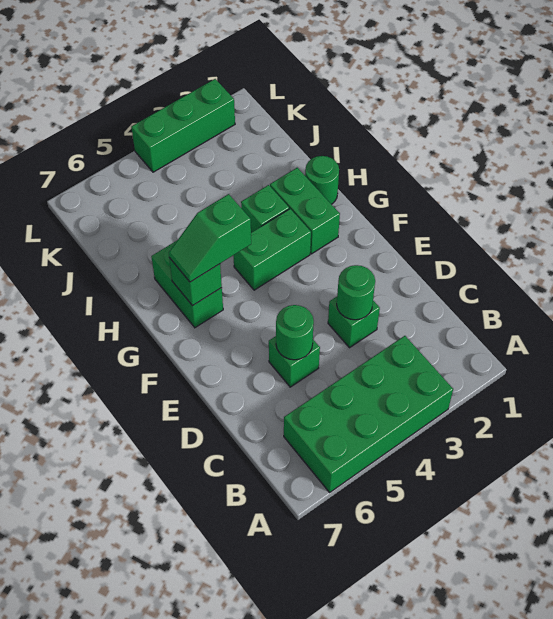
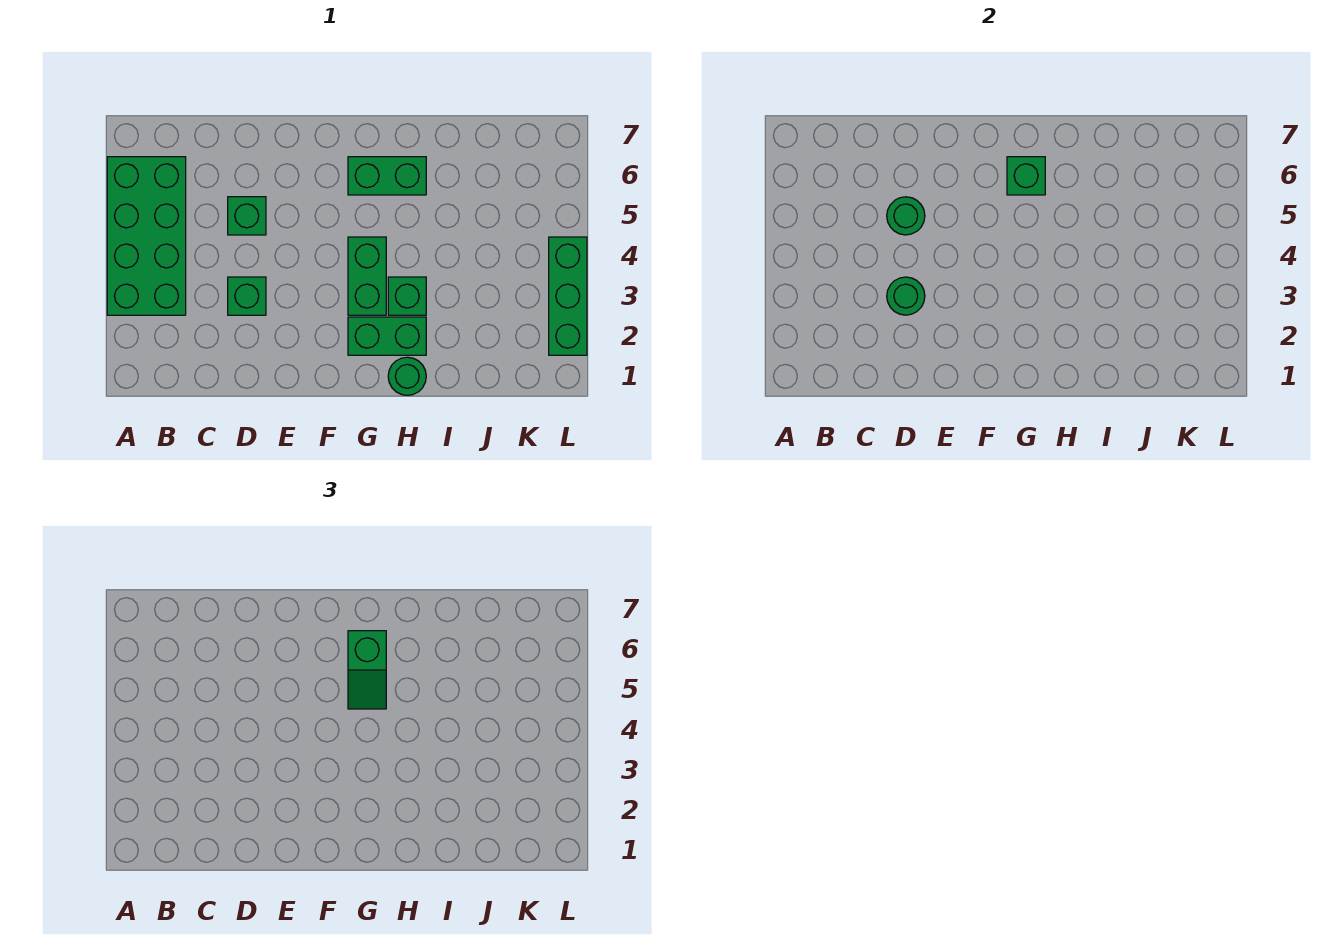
green slope G5:G6 level 3 top 5 -> green slope G5:G6 level 3 top 6

